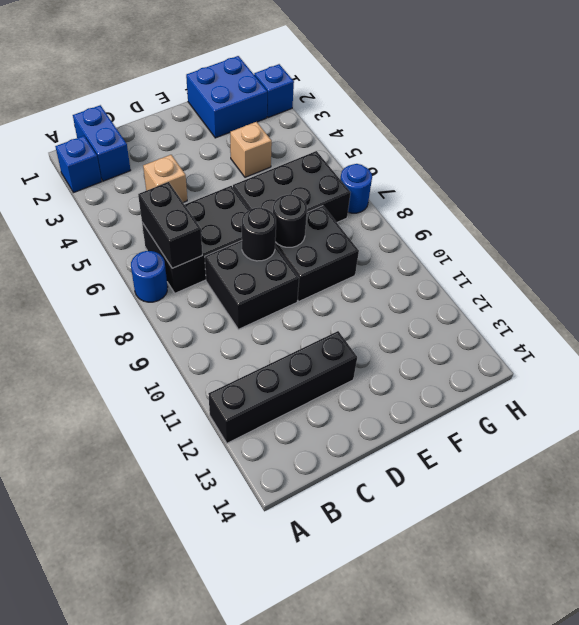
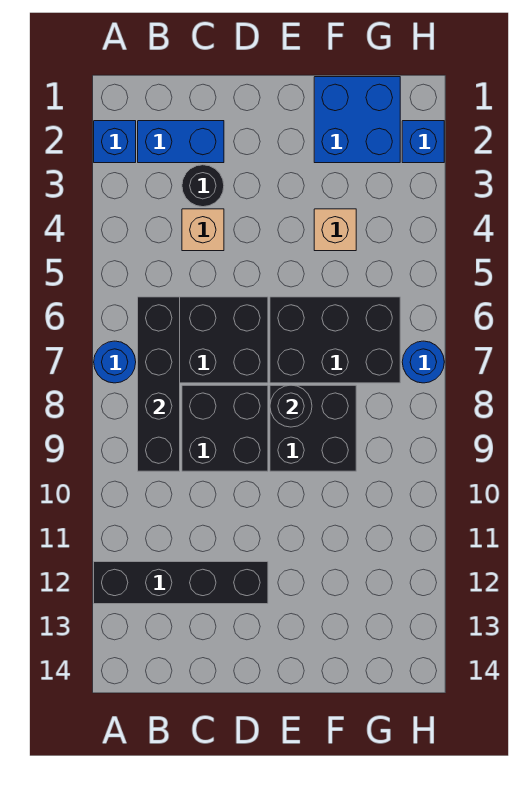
blue brick B1:B2 level 1 -> blue brick B2:C2 level 1
black brick B6:B7 level 2 -> black brick B6:B9 level 2
black round brick D8 level 2 -> black round brick C3 level 1

